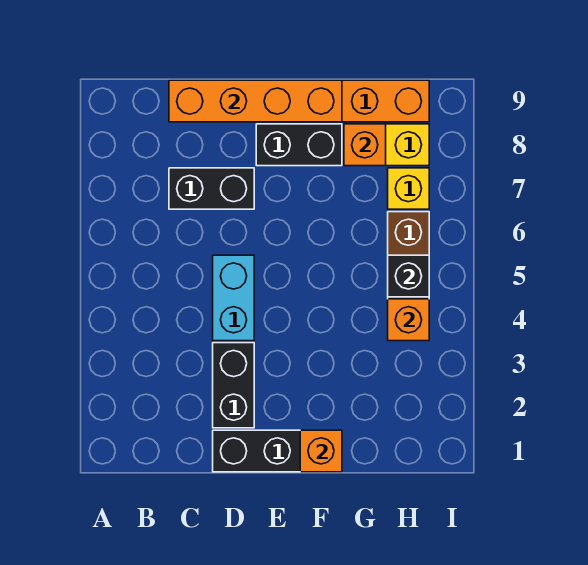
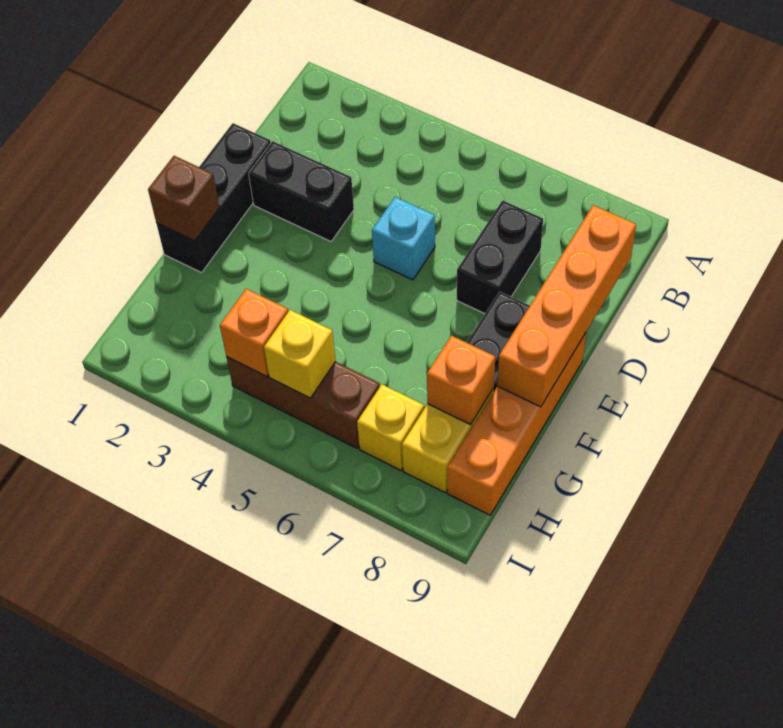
cyan brick D4:D5 level 1 -> cyan brick D5 level 1
orange brick F1 level 2 -> brown brick F1 level 2
black brick H5 level 2 -> yellow brick H5 level 2

